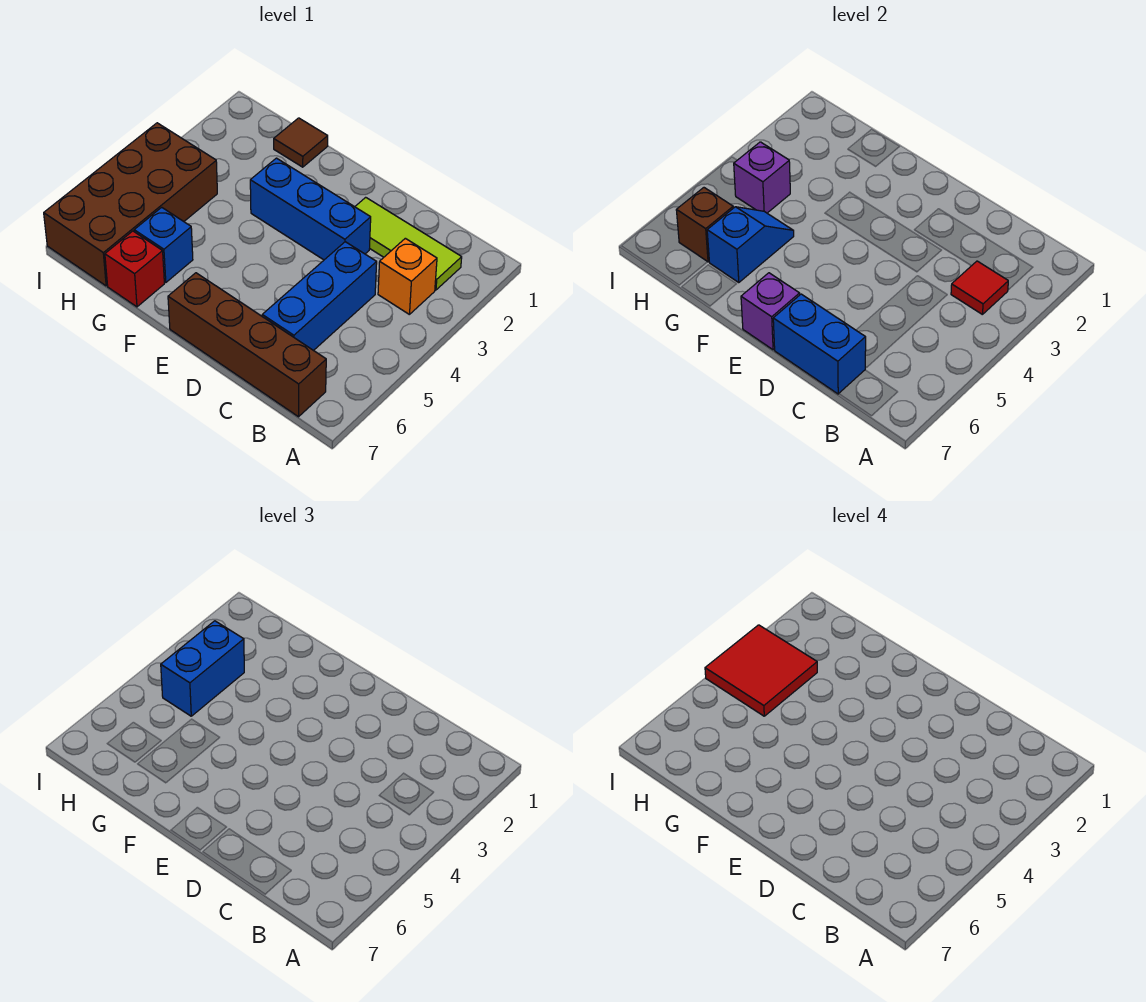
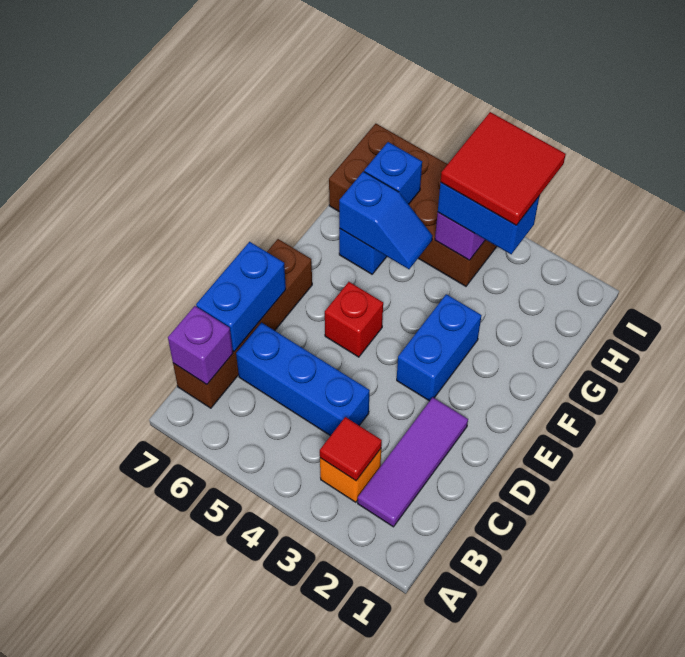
lime tile B2:D2 level 1 -> purple tile B2:D2 level 1
blue brick D3:F3 level 1 -> blue brick E3:F3 level 1
purple brick E7 level 2 -> purple brick B7 level 2
brown tile G1 level 1 -> none
red brick G7 level 1 -> red brick E5 level 1
brown brick H6 level 2 -> blue brick H6 level 2

